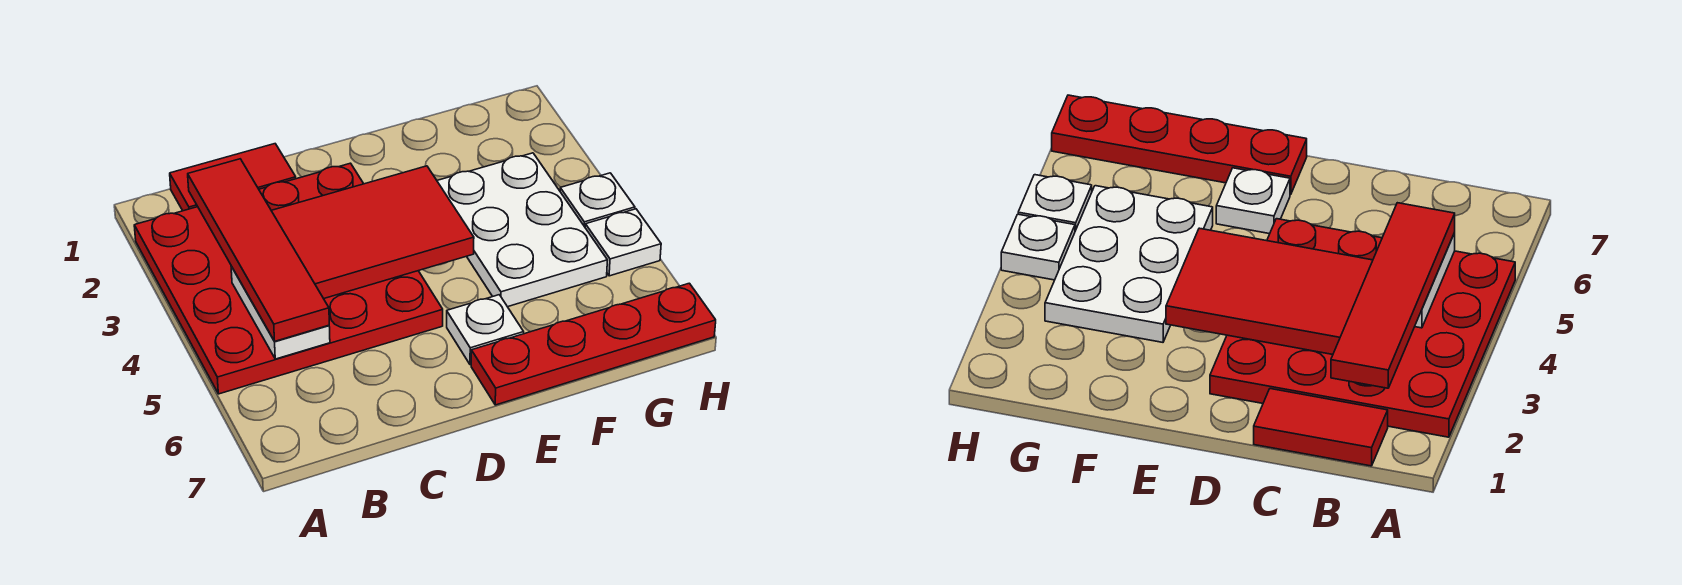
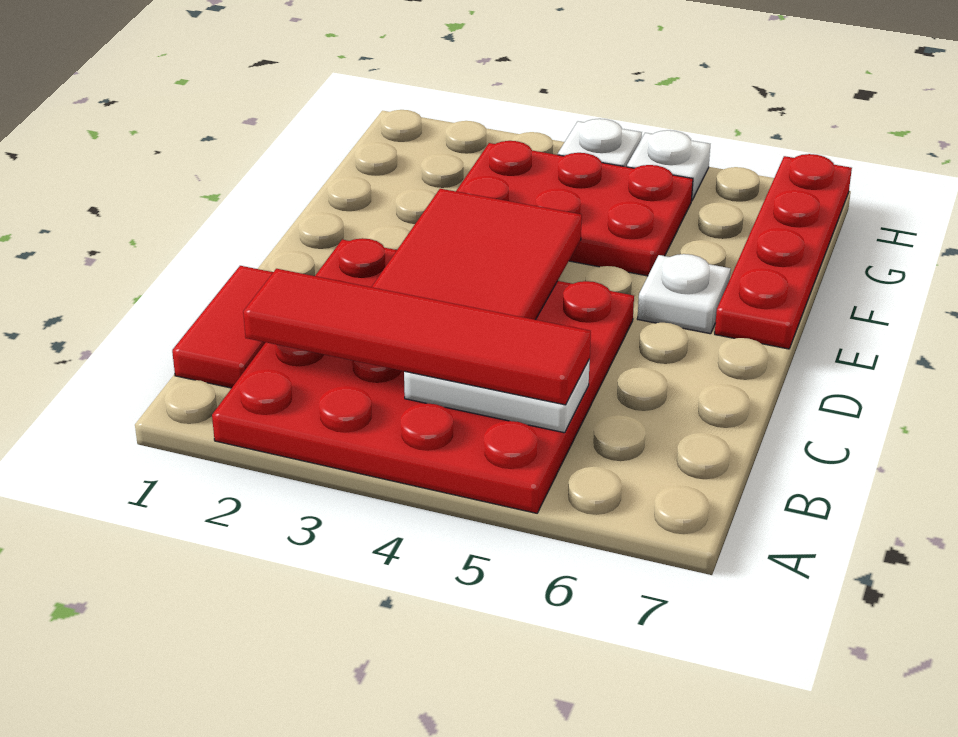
white plate F3:G5 level 1 -> red plate F3:G5 level 1

